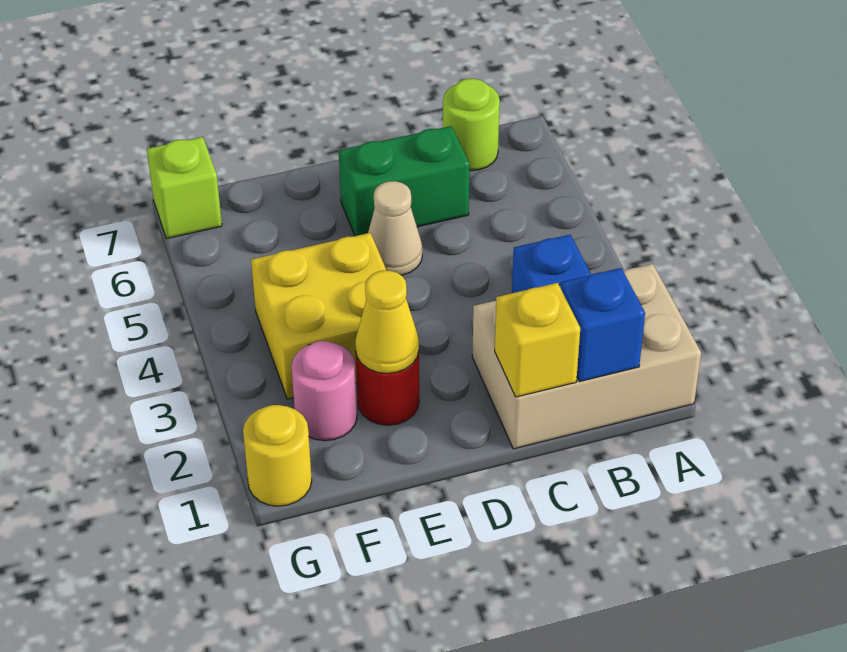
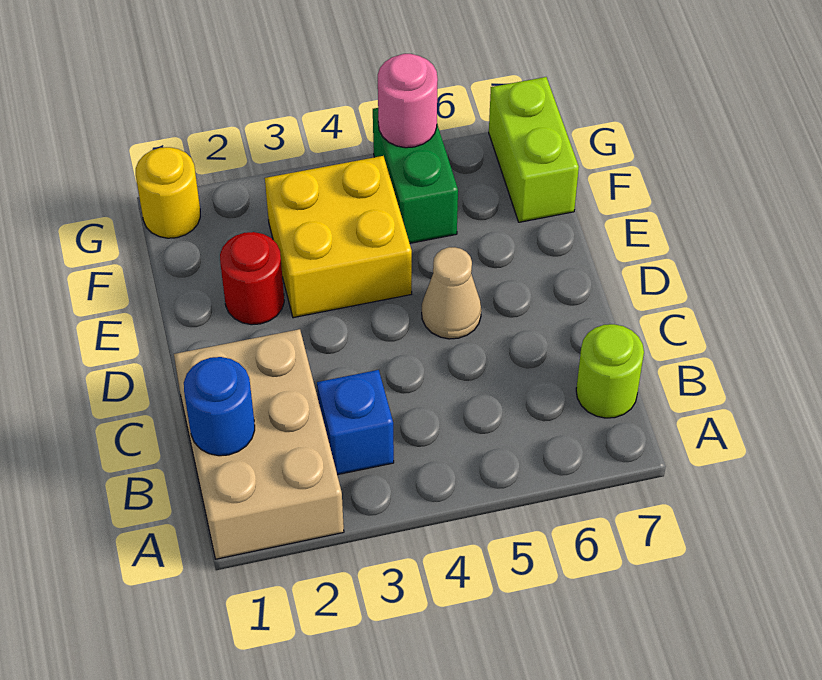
blue brick B1 level 2 -> blue round brick B1 level 2
yellow brick C1 level 2 -> none
green brick C6:D6 level 1 -> green brick F5:G5 level 1
yellow cone E2 level 2 -> none
pink round brick F2 level 1 -> pink round brick G5 level 2
lime brick G7 level 1 -> lime brick F7:G7 level 1

